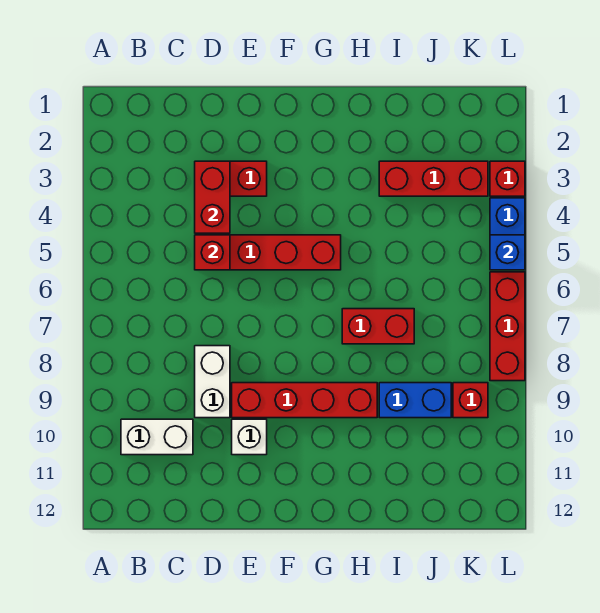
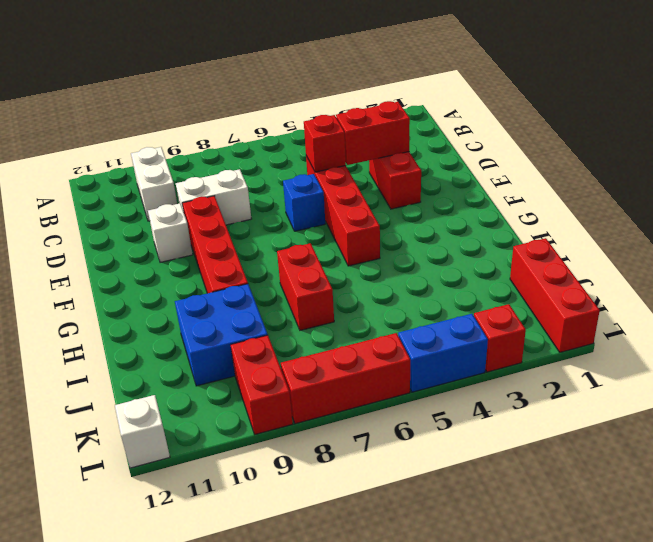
red brick I3:K3 level 1 -> red brick J1:L1 level 1
blue brick I9:J9 level 1 -> blue brick I9:J10 level 1
red brick K9 level 1 -> red brick K9:L9 level 1
blue brick L5 level 2 -> blue brick E6 level 1
none -> white brick L12 level 1

